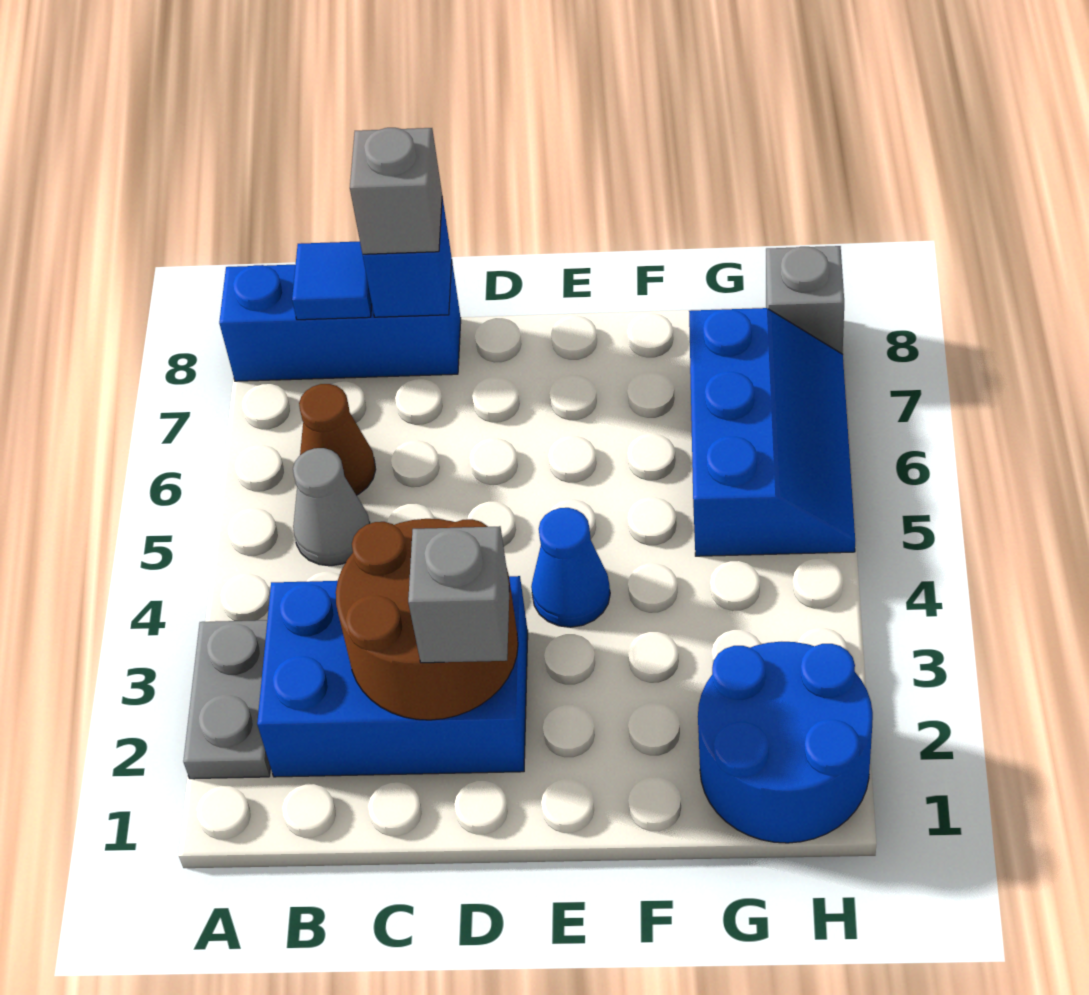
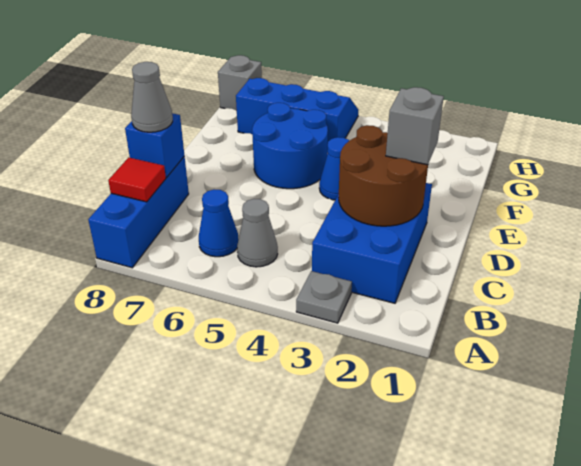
grey plate A2:A3 level 1 -> grey plate A3 level 1
brown cone B6 level 1 -> blue cone B6 level 1
blue tile B8 level 2 -> red tile B8 level 2
grey brick C8 level 3 -> grey cone C8 level 3
blue round brick G1:H2 level 1 -> blue round brick E5:F6 level 1

